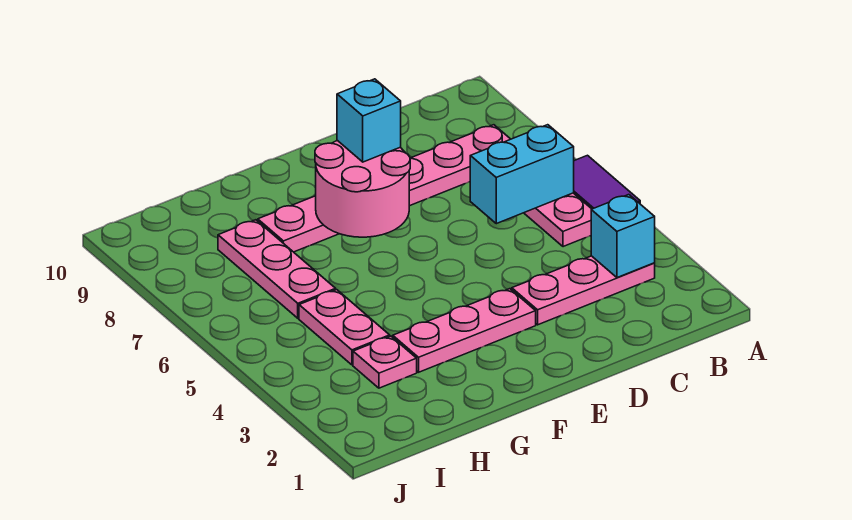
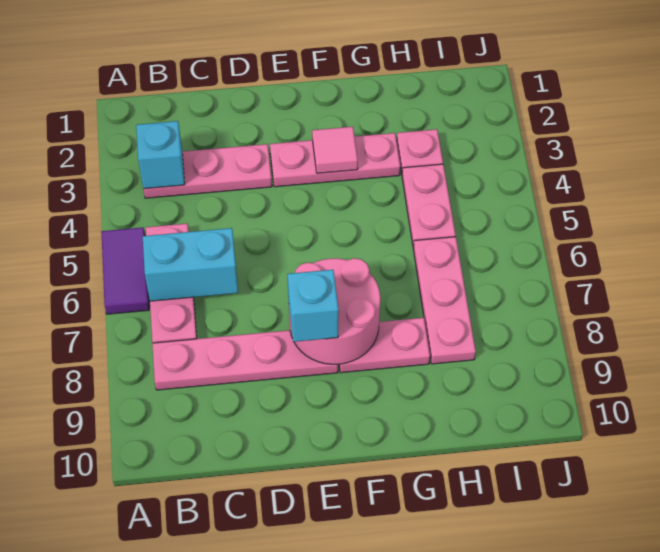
none -> pink tile F3 level 2

